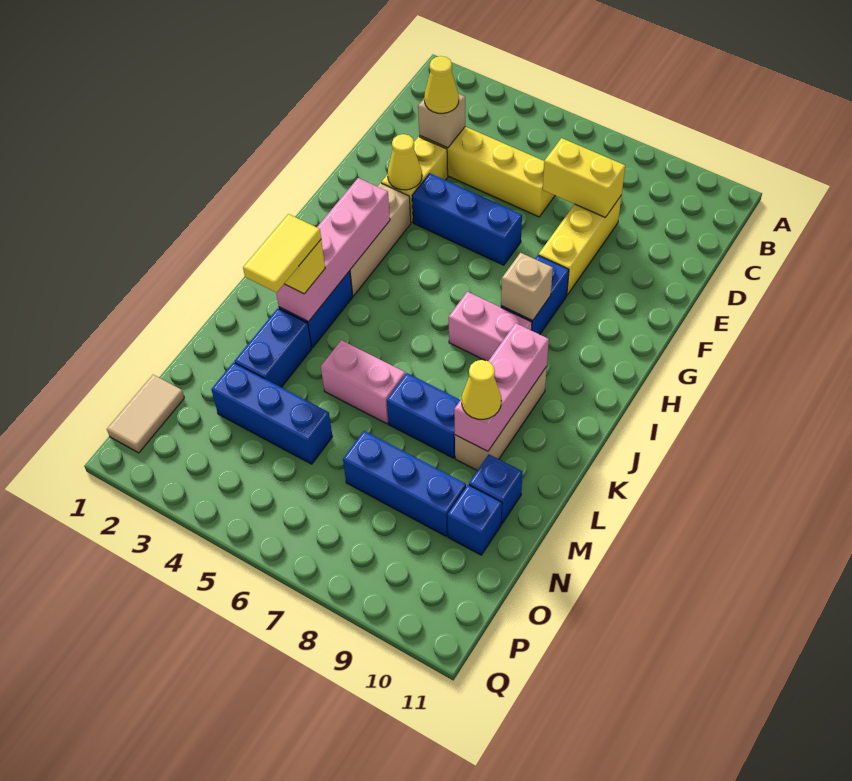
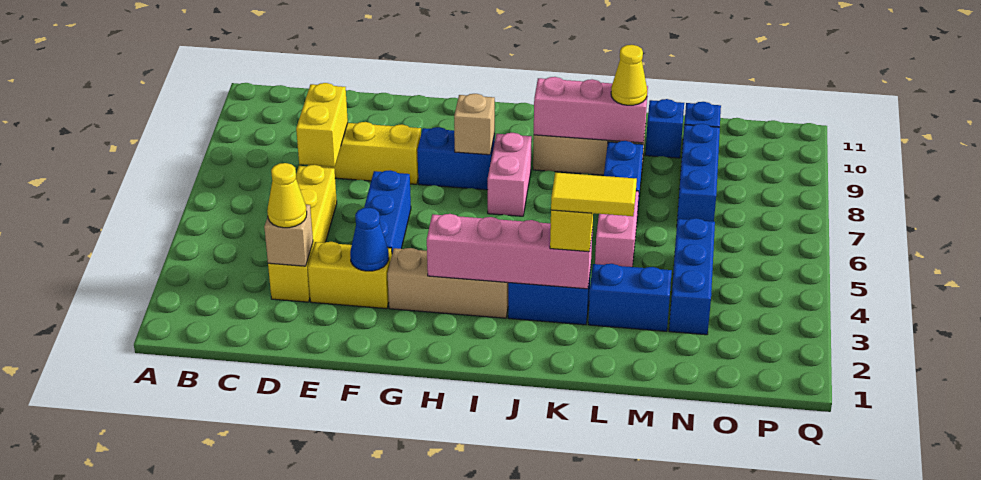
yellow cone F3 level 2 -> blue cone F3 level 2
tan tile O1:P1 level 1 -> none

